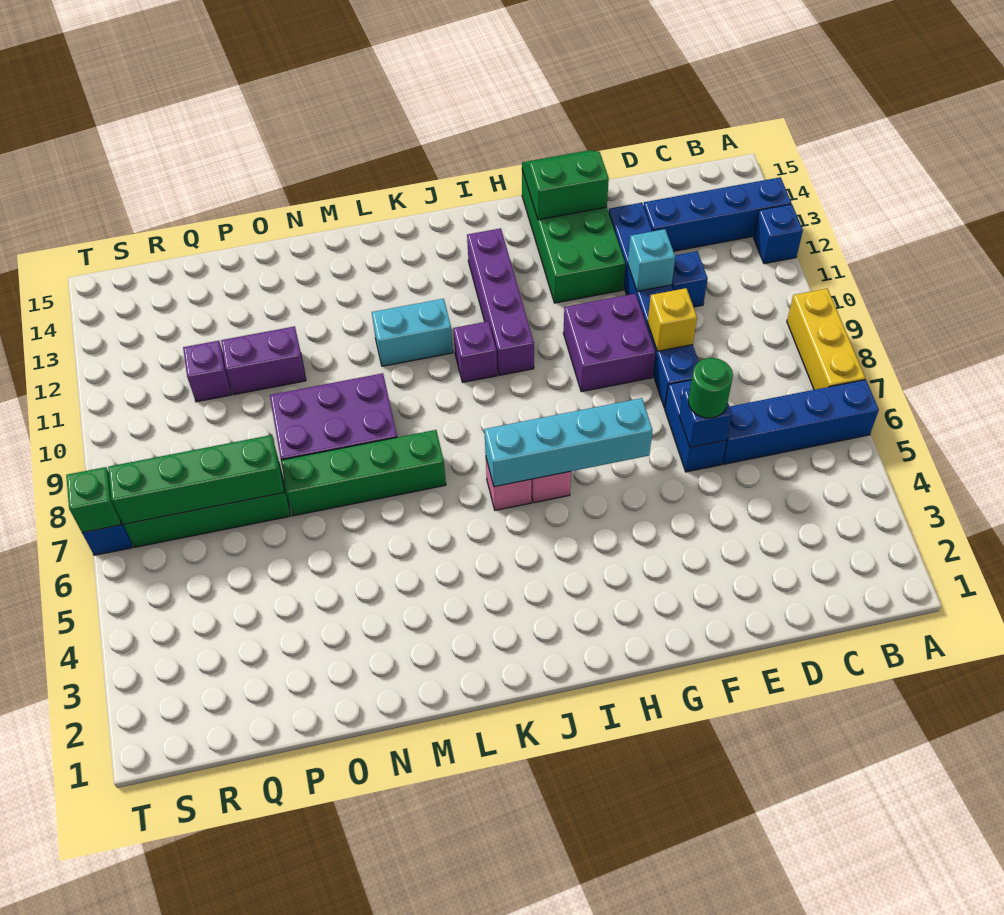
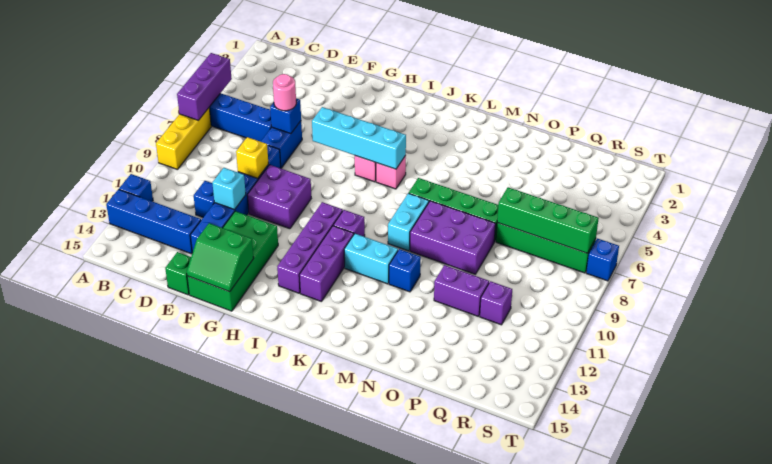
none -> purple brick A5:A7 level 2
green round brick E6 level 3 -> pink round brick E6 level 3
none -> purple brick J11:J13 level 1
none -> cyan brick L8:L9 level 1
none -> blue brick M11 level 1
green brick T7 level 2 -> green brick E15 level 1

